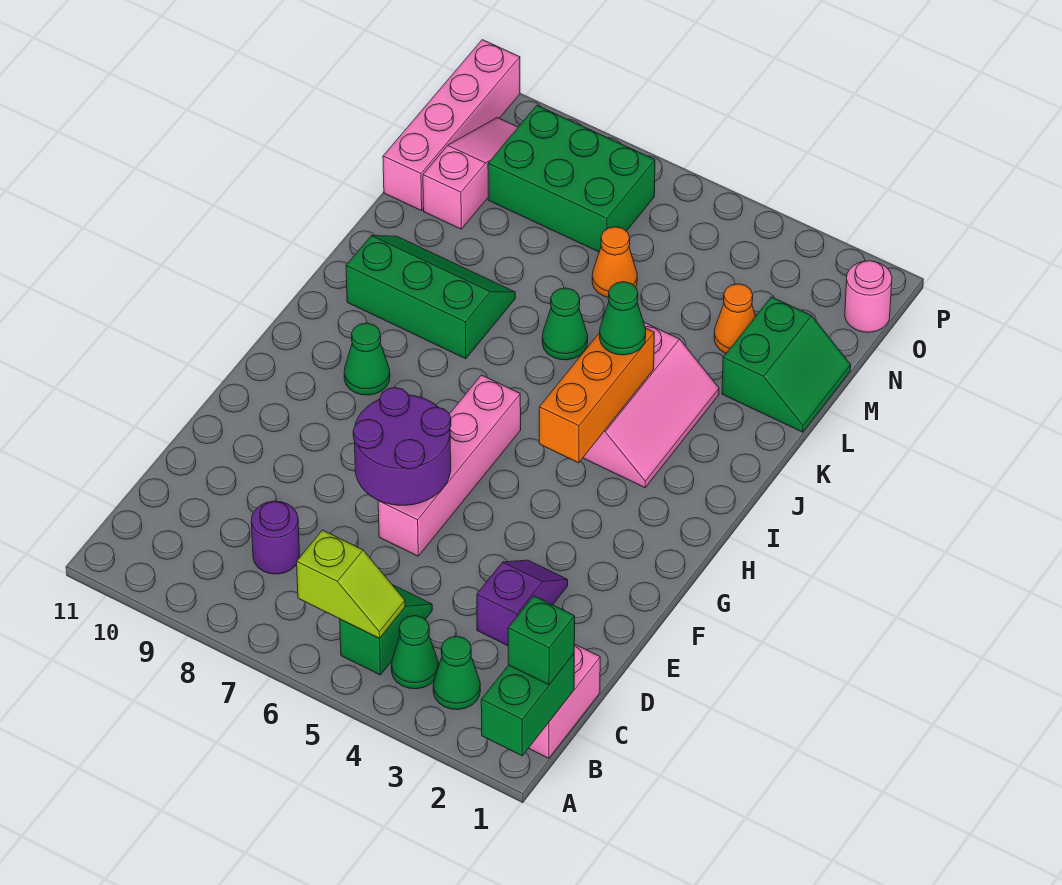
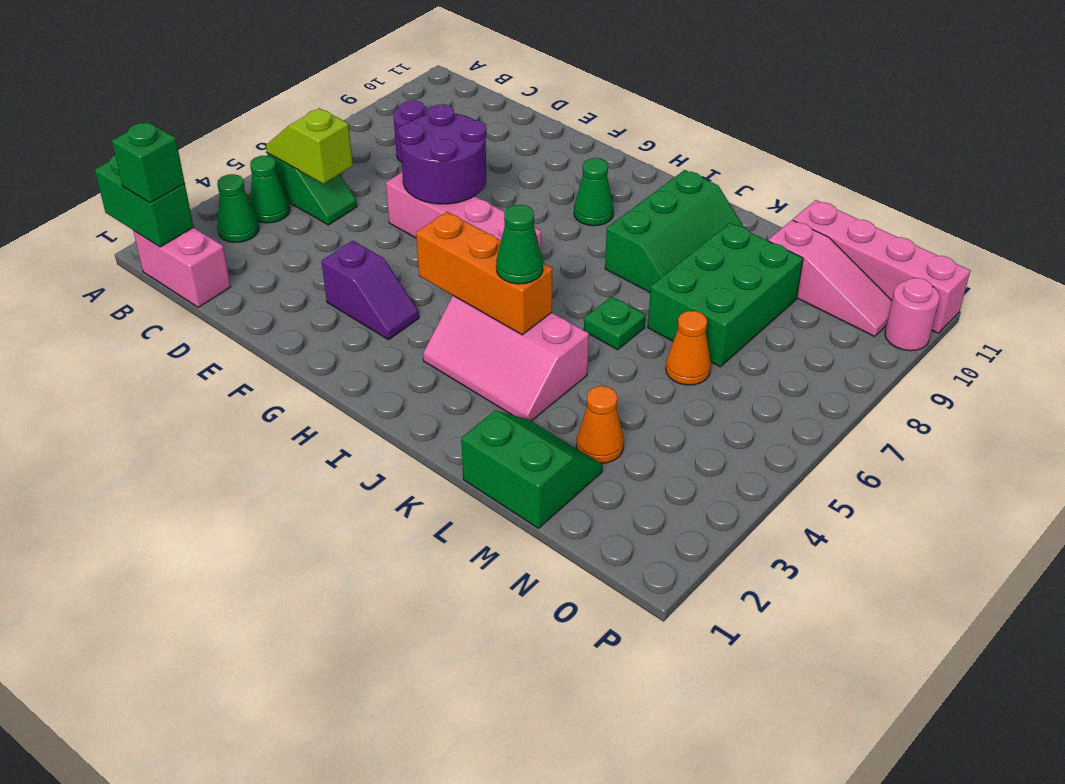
lime slope B5:B6 level 2 top 6 -> lime slope B5:C5 level 2 top C
purple slope D3:E3 level 1 top D -> purple slope F3:G3 level 1 top F
green cone K6 level 1 -> green plate K6 level 1
green slope L1:M2 level 1 top 2 -> green slope L1:M2 level 1 top 1
green brick N7:O9 level 1 -> green brick L7:M9 level 1
pink round brick O1 level 1 -> pink round brick P10 level 1

